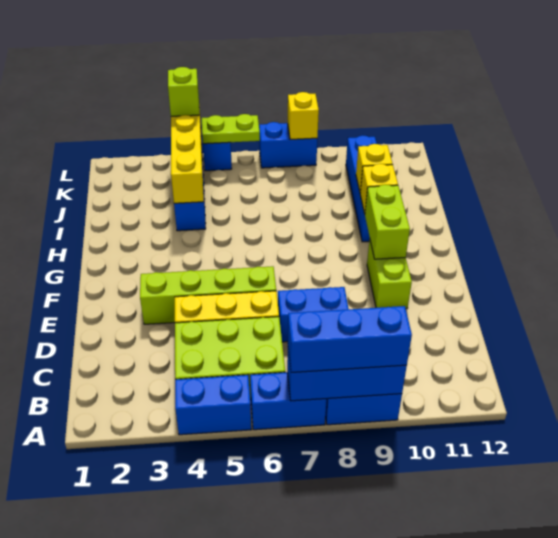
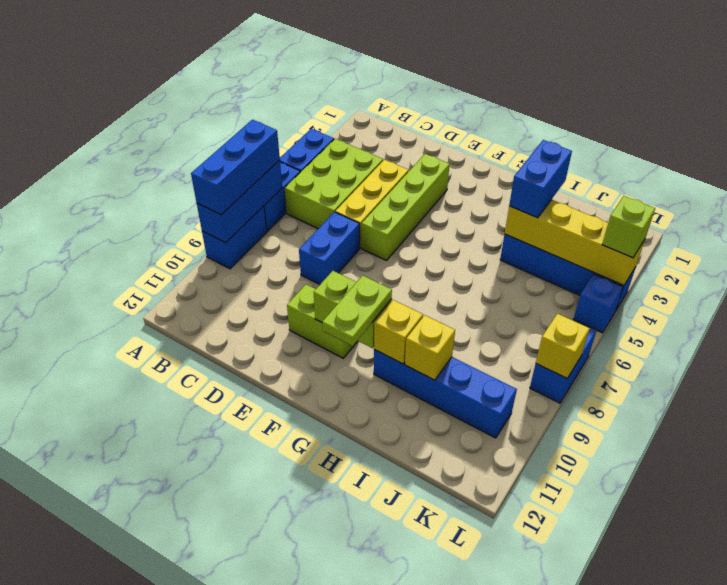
none -> blue brick I3:I4 level 3
lime plate L5:L6 level 2 -> lime plate G10:G11 level 3

